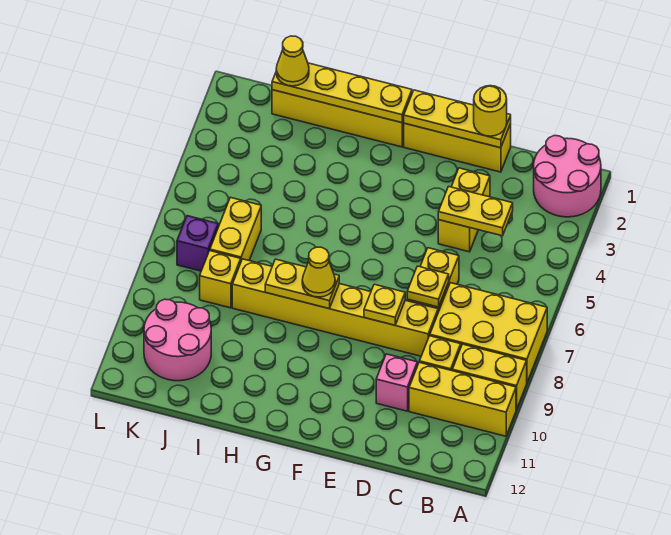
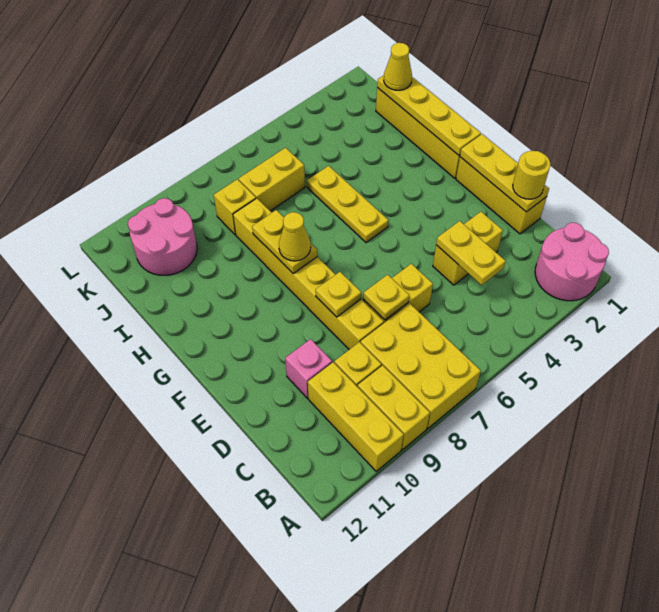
none -> yellow plate G5:I5 level 1
purple brick K7 level 1 -> none

